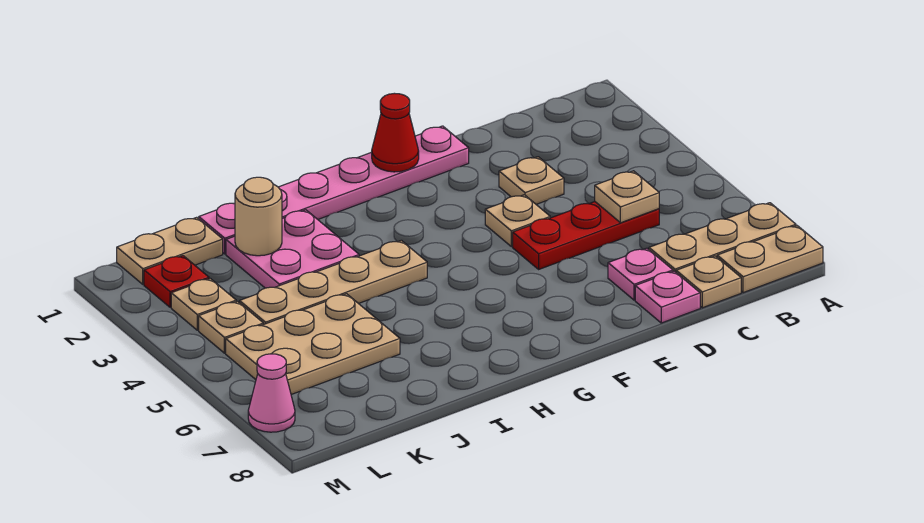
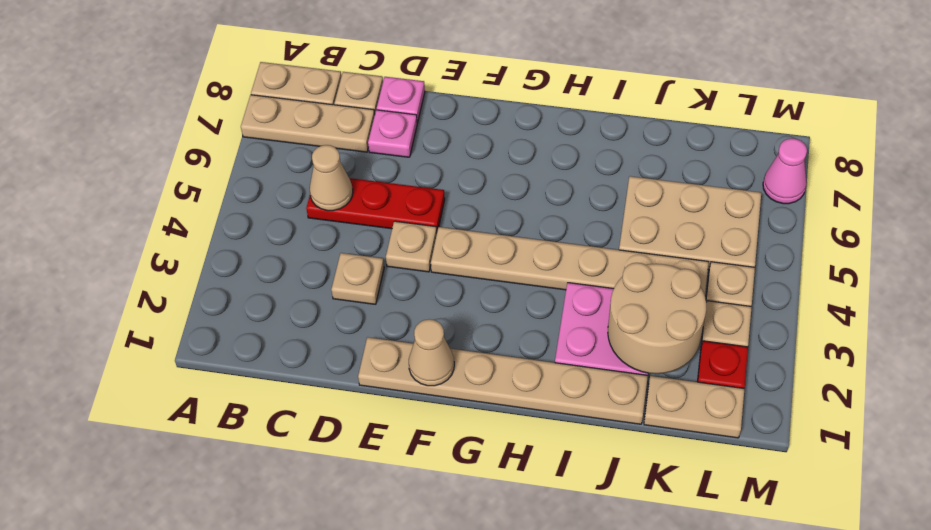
tan plate C5 level 2 -> tan cone C5 level 2
pink plate E1:J1 level 1 -> tan plate E1:J1 level 1
red cone F1 level 2 -> tan cone F1 level 2
tan plate H4:K4 level 1 -> tan plate F4:K4 level 1
tan round brick J2 level 2 -> tan round brick J2:K3 level 2

